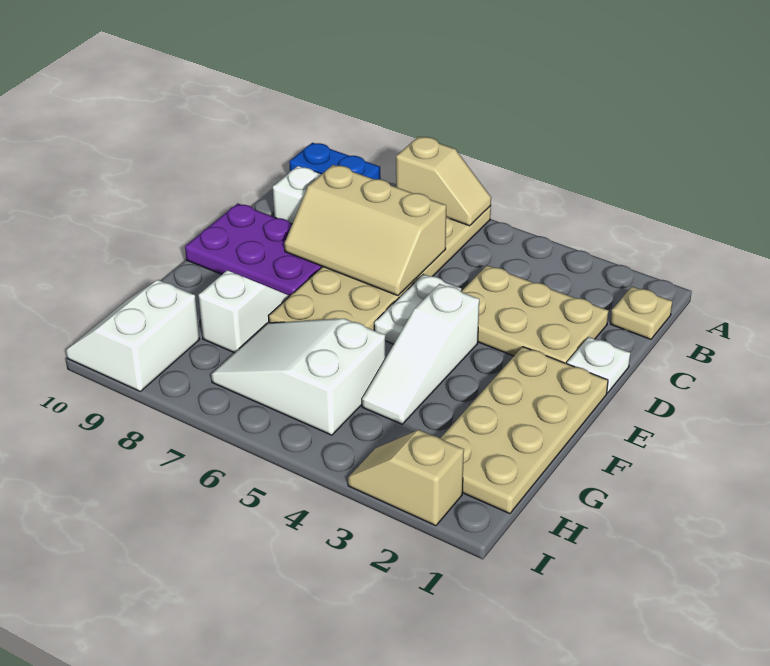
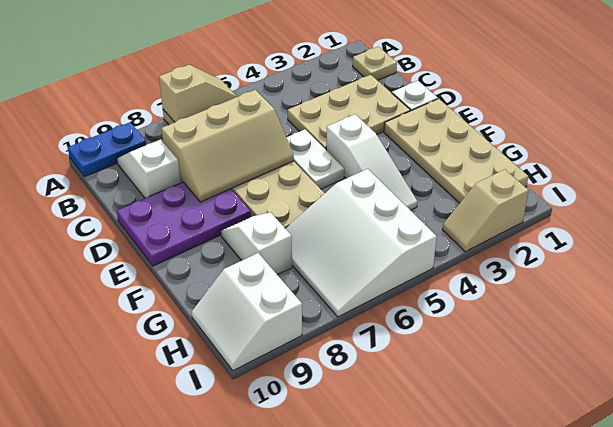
white slope G5:H7 level 1 top 5 -> white slope G5:I7 level 1 top 5

